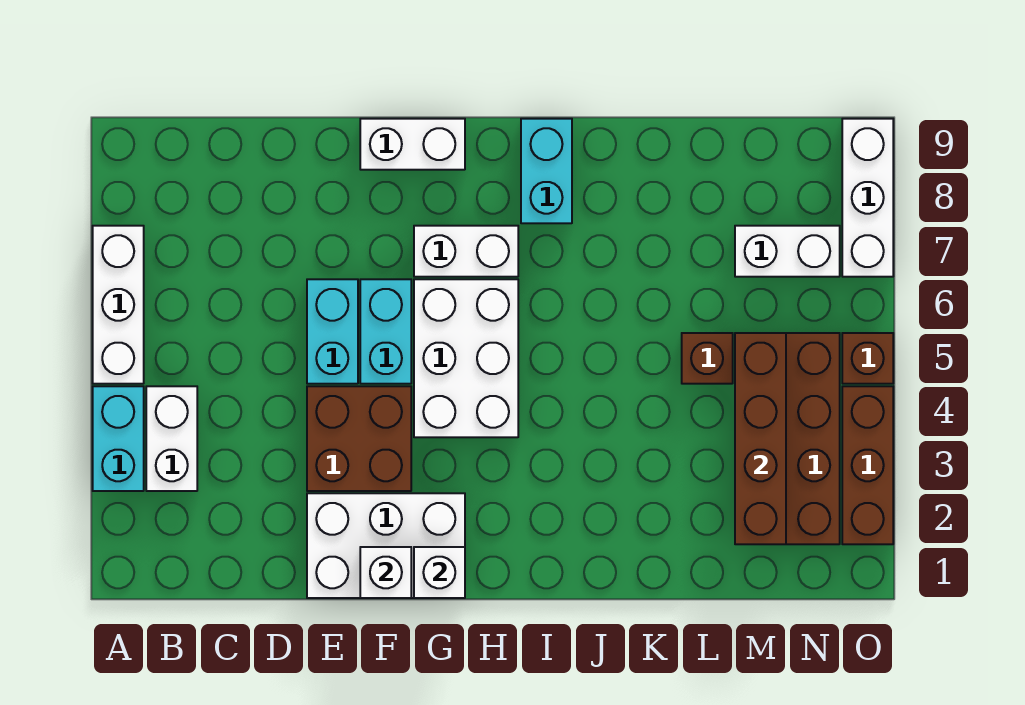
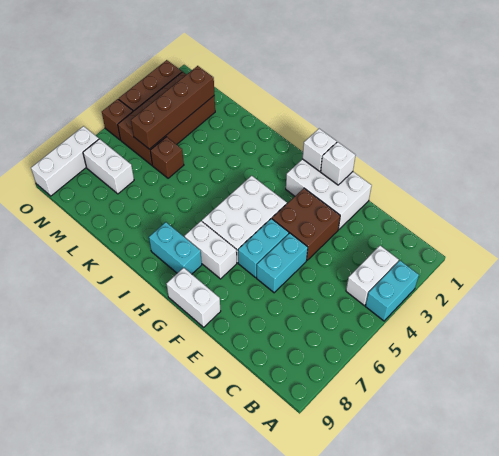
white brick A5:A7 level 1 -> none
cyan brick I8:I9 level 1 -> cyan brick H8:I8 level 1

